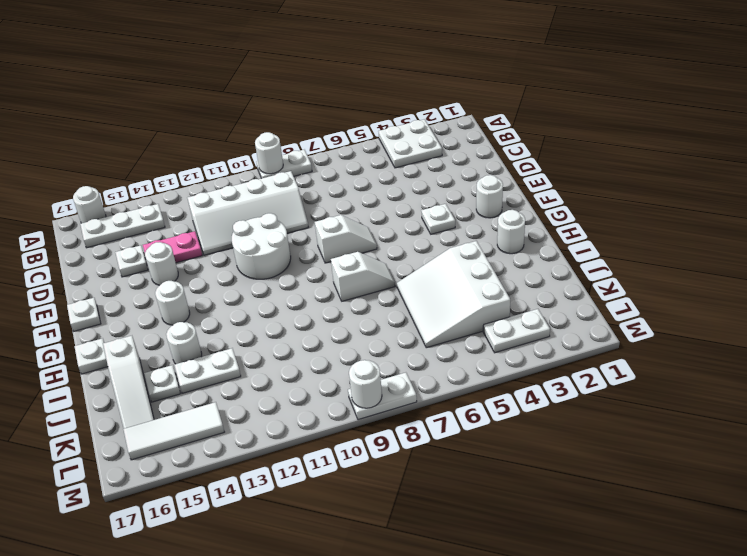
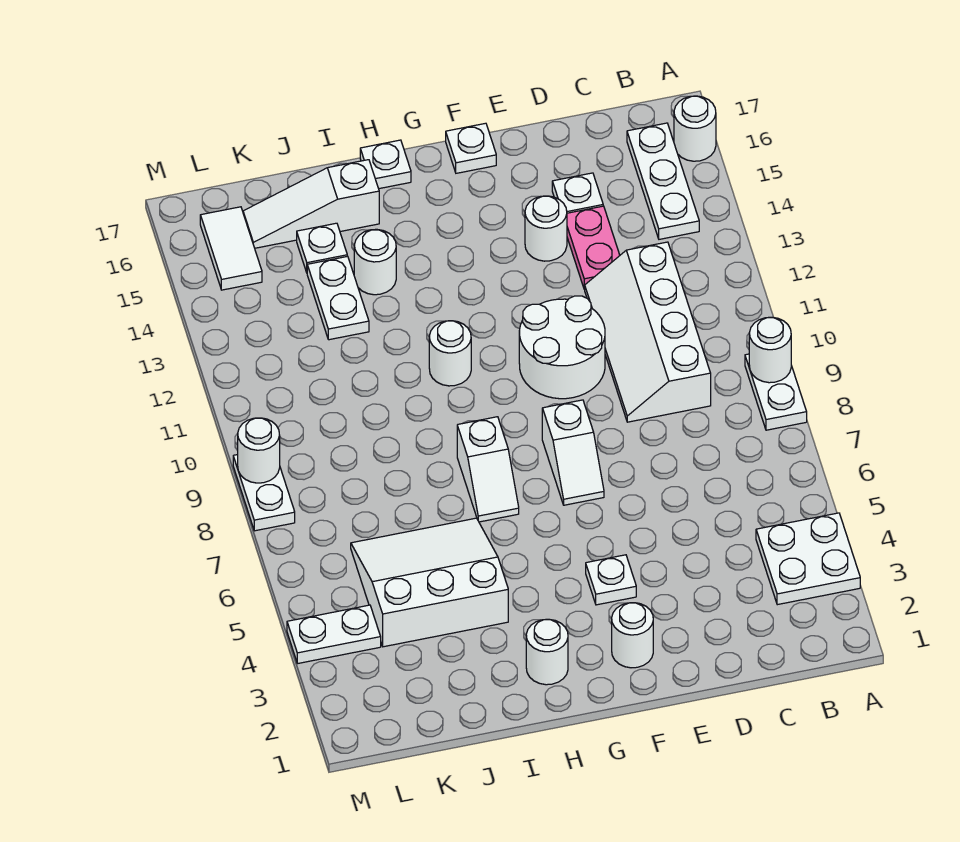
white round brick G14 level 1 -> white round brick H11 level 1
white plate L3:L4 level 1 -> white plate L4:M4 level 1
white tile L14:L16 level 1 -> white tile L15:L16 level 1

